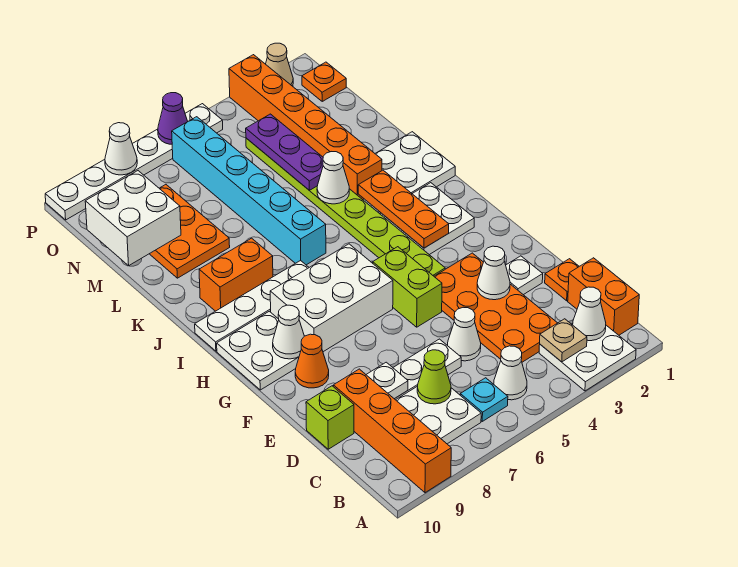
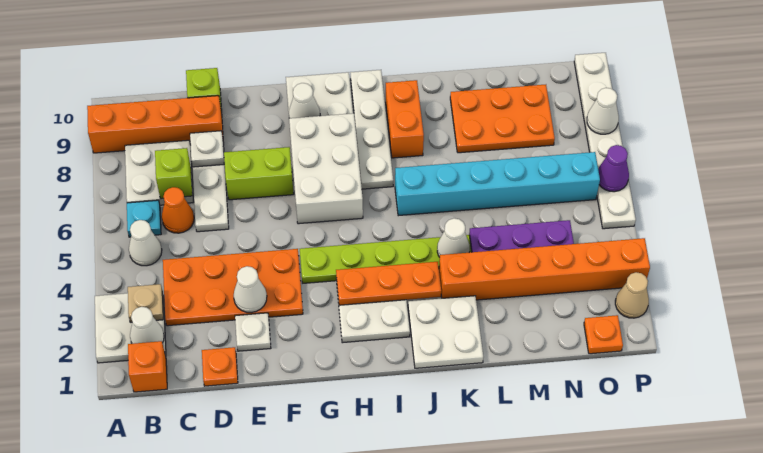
orange brick B1:C1 level 1 -> orange brick B1 level 1
lime cone C7 level 2 -> lime brick C7 level 2
white cone D5 level 1 -> none
lime brick F5:G5 level 1 -> lime brick E7:F7 level 1
orange cone F9 level 1 -> orange cone C6 level 1
white brick M9:N10 level 2 -> none

